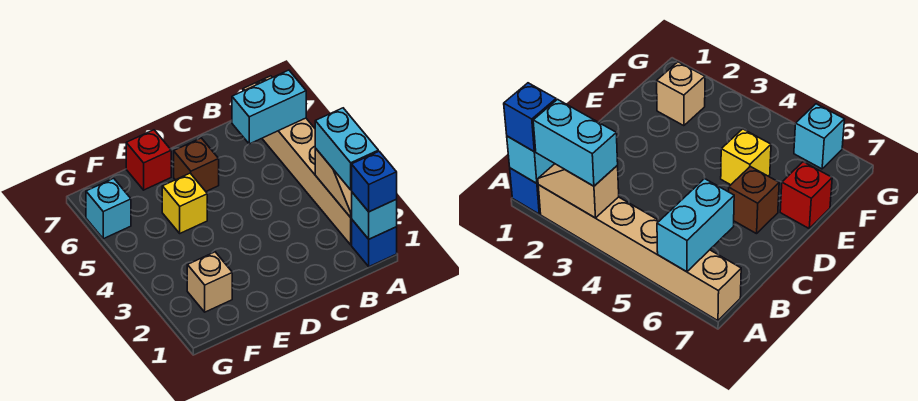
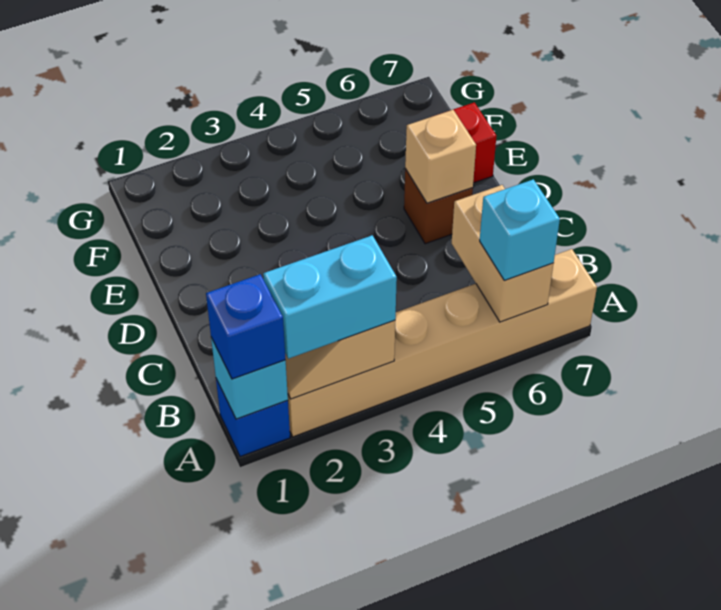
cyan brick A6:B6 level 2 -> tan brick A6:B6 level 2
yellow brick E5 level 1 -> none
tan brick F2 level 1 -> tan brick D6 level 2
cyan brick G6 level 1 -> cyan brick A6 level 3

